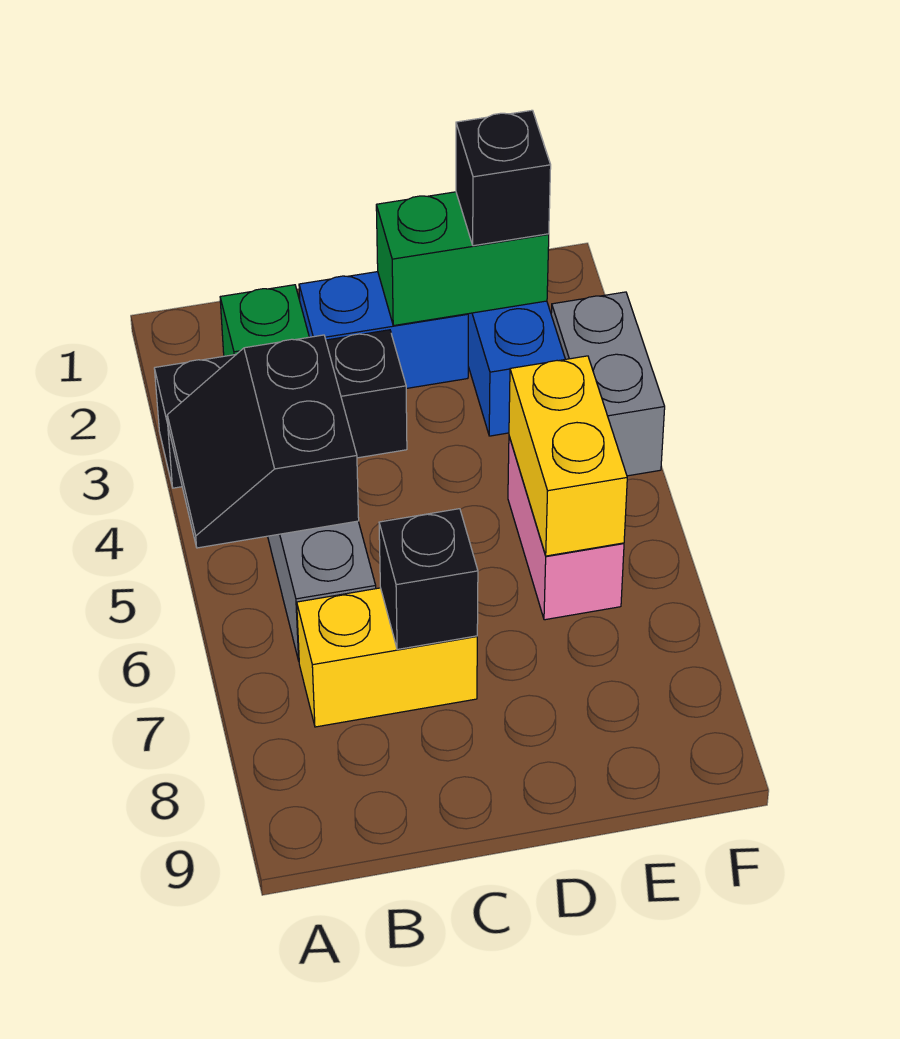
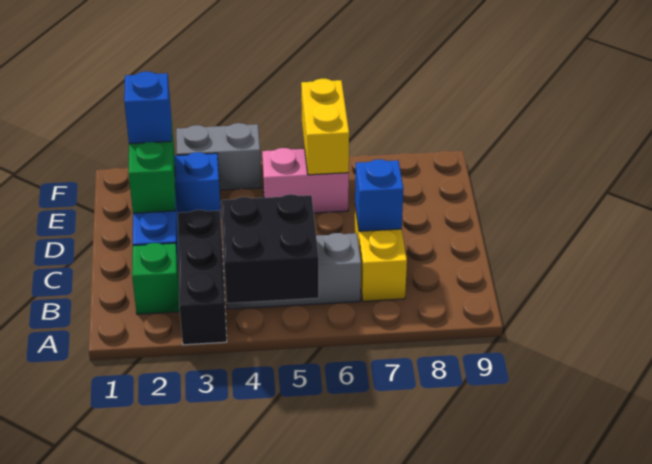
black slope A4:B5 level 2 top B -> black brick A4:B5 level 2
black brick C7 level 2 -> blue brick C7 level 2
black brick E2 level 3 -> blue brick E2 level 3
yellow brick E5:E6 level 2 -> yellow brick E6:F6 level 2

